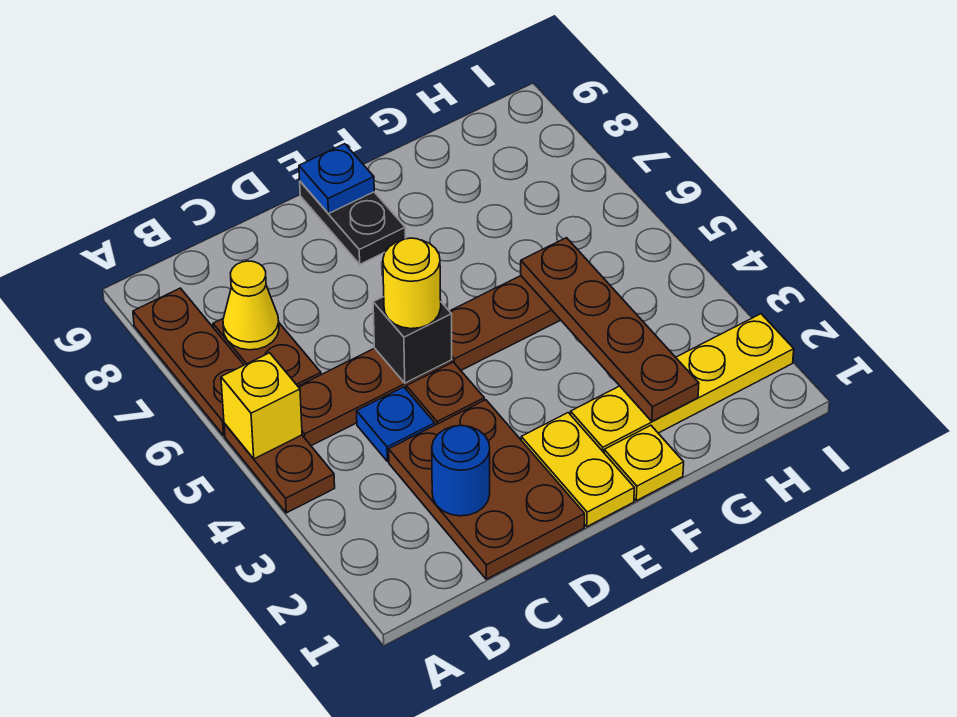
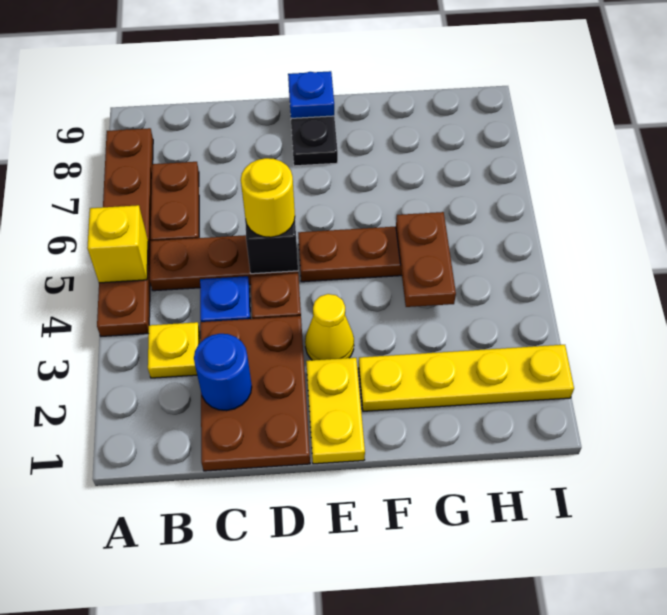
yellow cone B7 level 2 -> yellow cone E3 level 1
yellow plate F1 level 1 -> yellow plate B3 level 1
brown plate G2:G5 level 2 -> brown plate G4:G5 level 2

